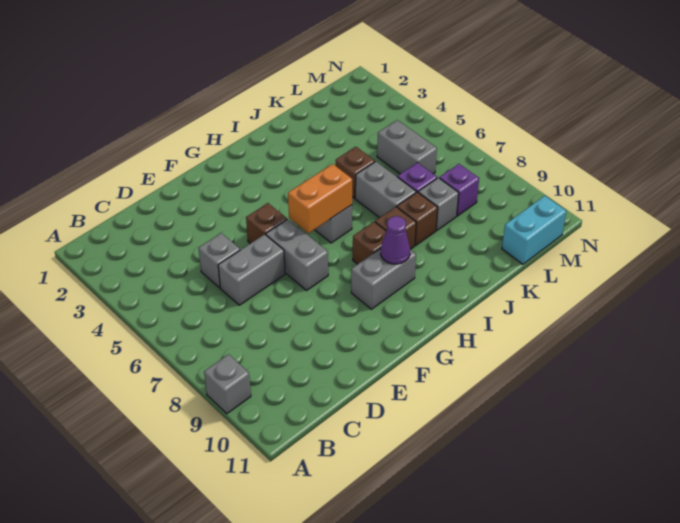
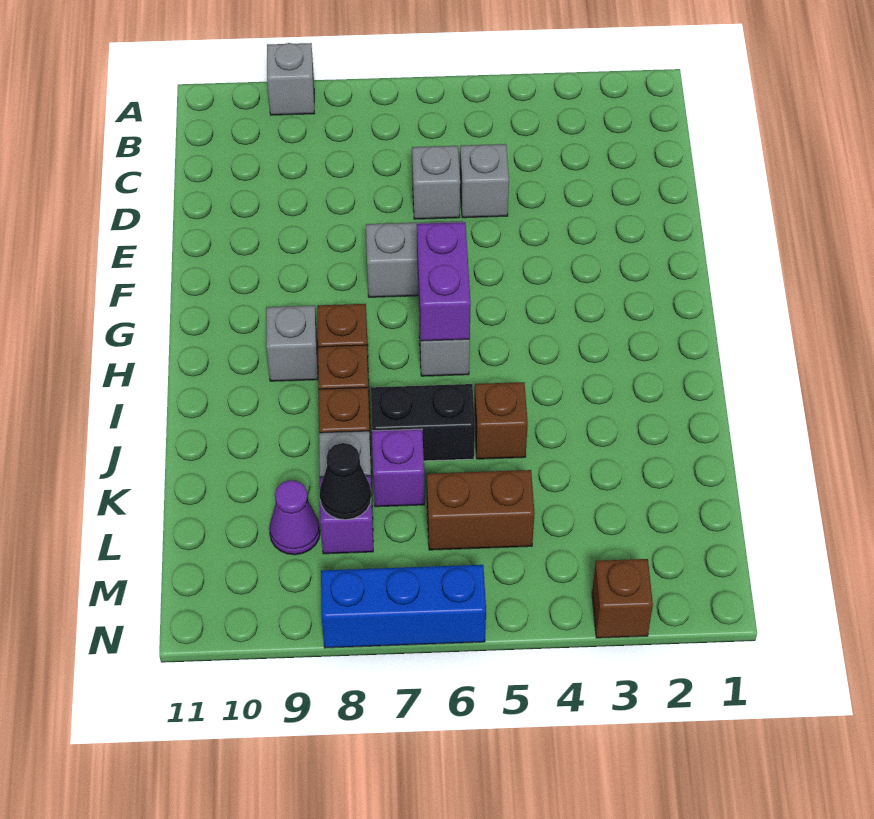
grey brick D6:E6 level 1 -> grey brick D6 level 1
brown brick F5 level 1 -> brown brick N3 level 1
orange brick G6:H6 level 2 -> purple brick G6:H6 level 2
grey brick G9:H9 level 1 -> grey brick H9 level 1
purple cone H9 level 2 -> purple cone L9 level 1
grey brick J6:J7 level 1 -> black brick J6:J7 level 1
grey brick L5:L6 level 1 -> brown brick L5:L6 level 1
none -> black cone L8 level 2
cyan brick L11:M11 level 1 -> none
none -> blue brick N6:N8 level 1

